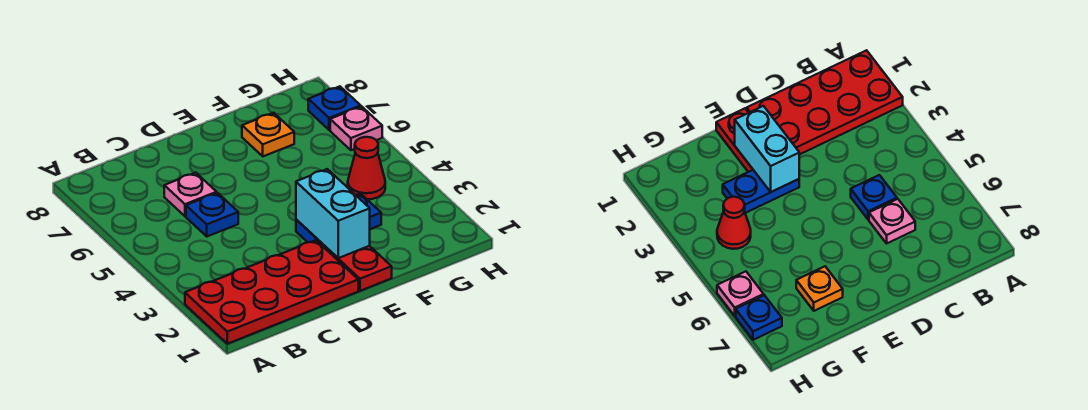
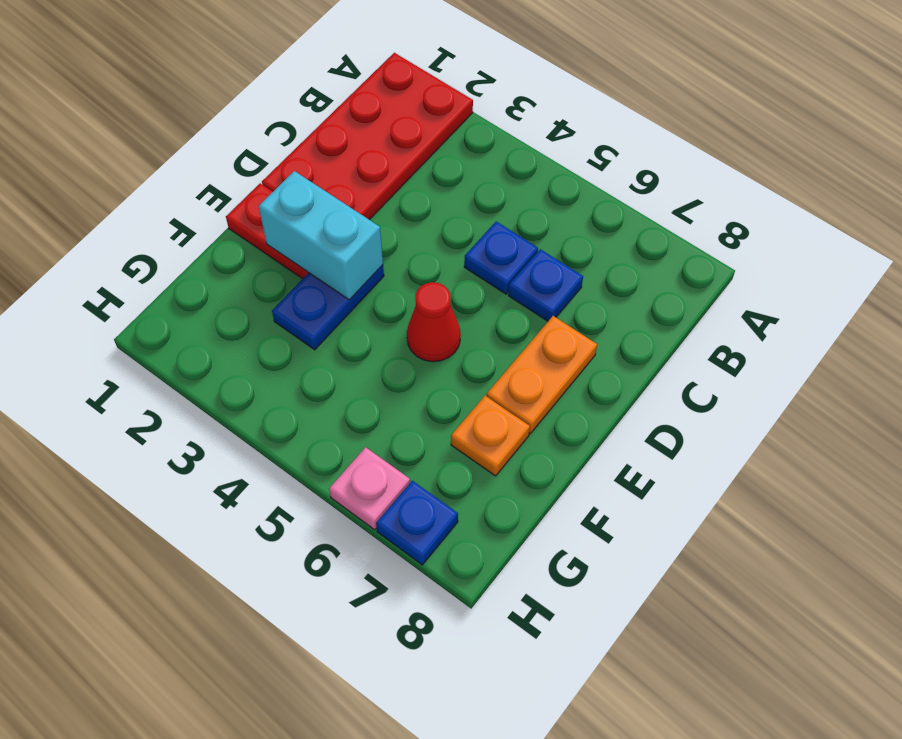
pink plate C6 level 1 -> blue plate C6 level 1
none -> orange plate D7:E7 level 1
red cone G4 level 1 -> red cone E5 level 1

